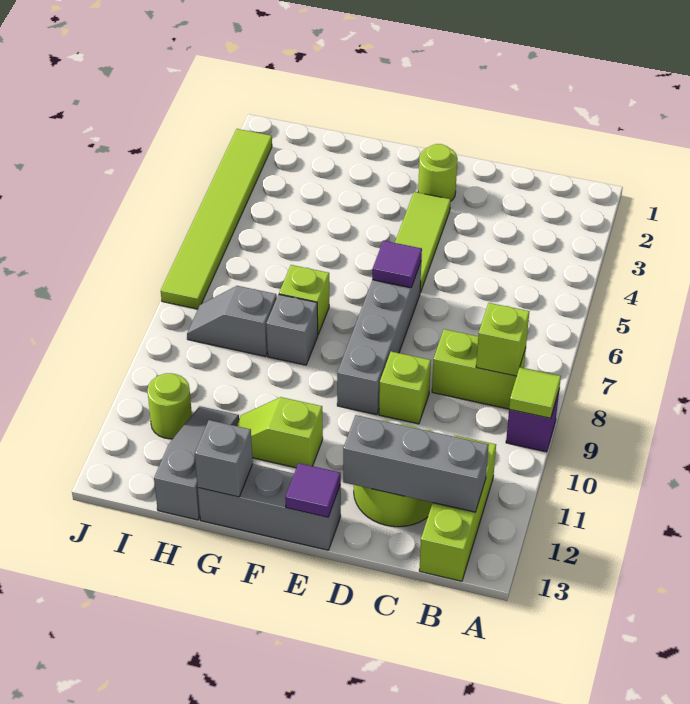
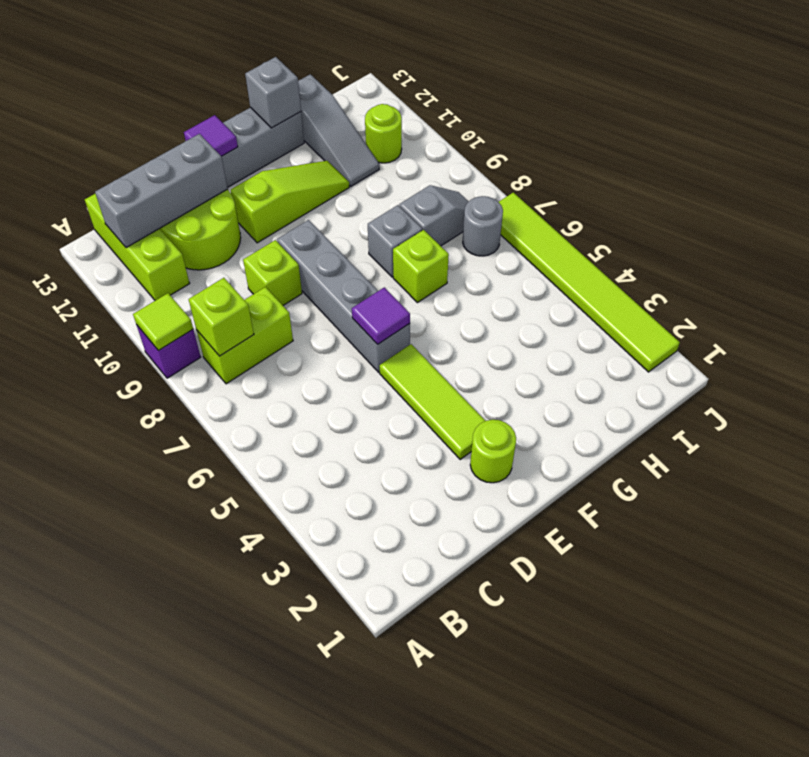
lime slope F11:G11 level 1 top F -> lime slope E11:G11 level 1 top E
none -> grey round brick I7 level 1

